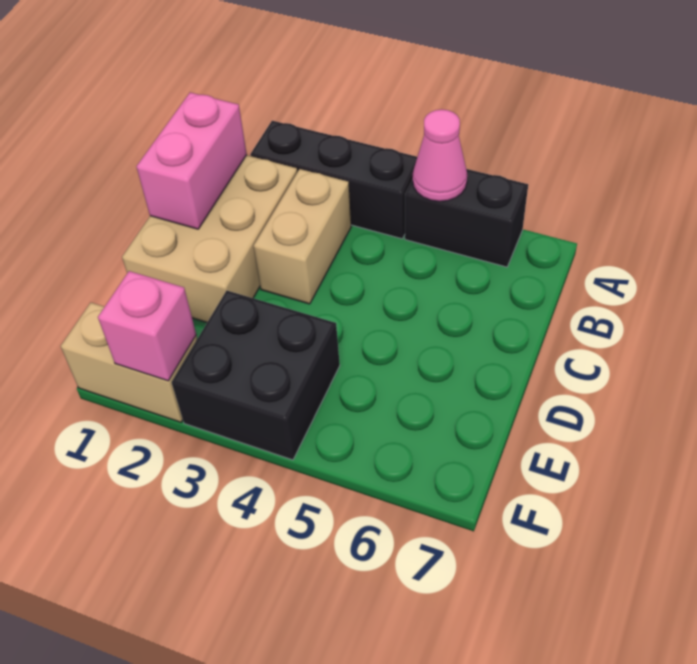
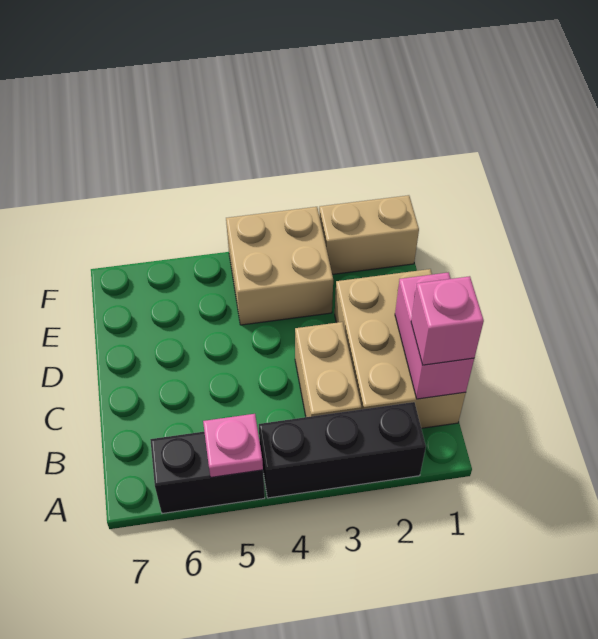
pink cone A5 level 2 -> pink plate A5 level 2
black brick E3:F4 level 1 -> tan brick E3:F4 level 1
pink brick F2 level 2 -> pink brick B1 level 3

